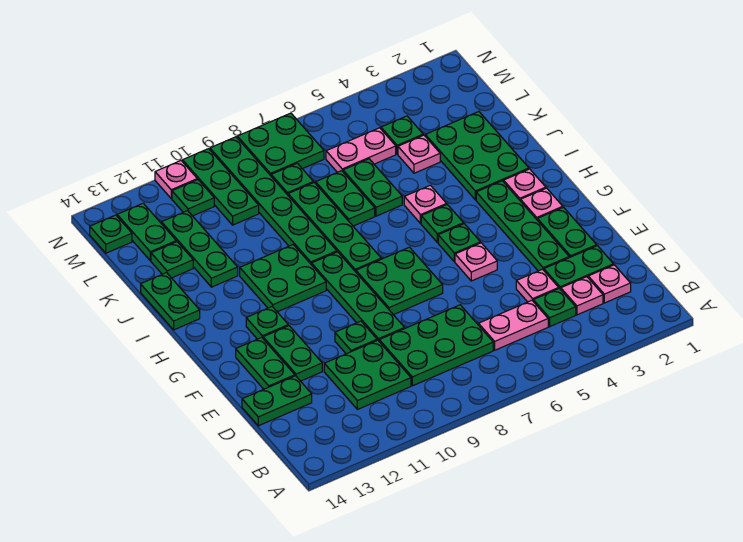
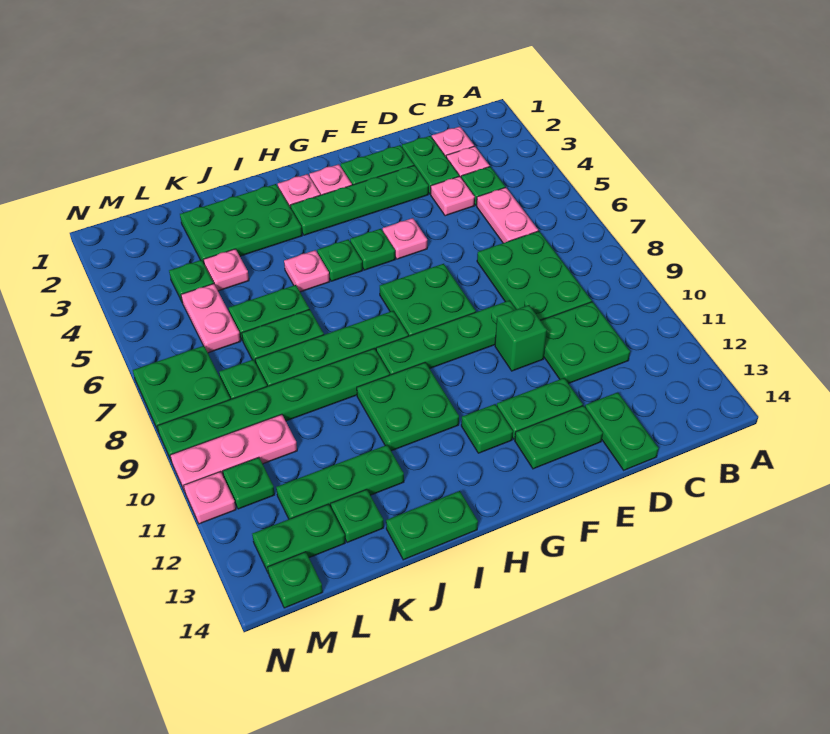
green plate E10 level 1 -> green brick E10 level 1
green plate L10:N10 level 1 -> pink plate L10:N10 level 1

